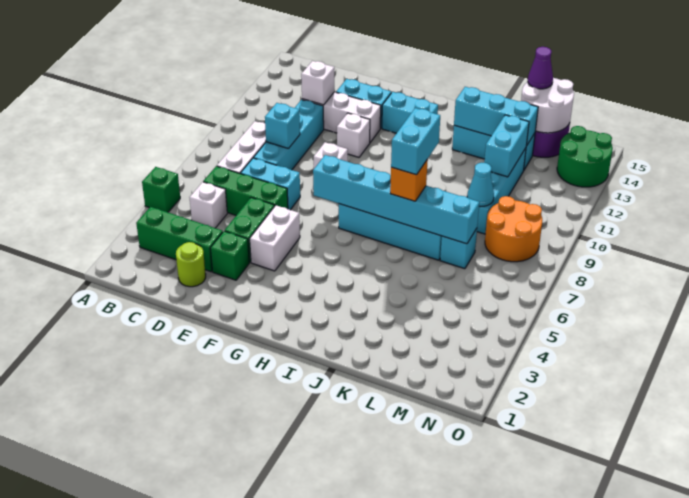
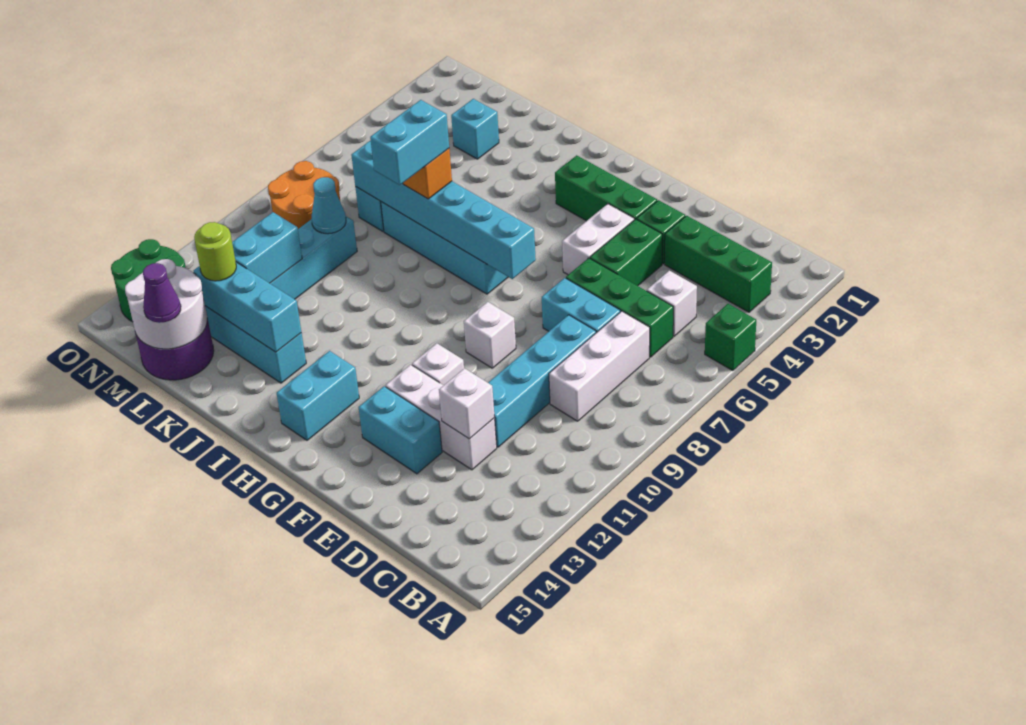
lime round brick D2 level 1 -> lime round brick L13 level 3
cyan brick D9 level 2 -> cyan brick L3 level 1
none -> green brick F3:H3 level 1
cyan brick G13:H13 level 1 -> cyan brick H13:H14 level 1

